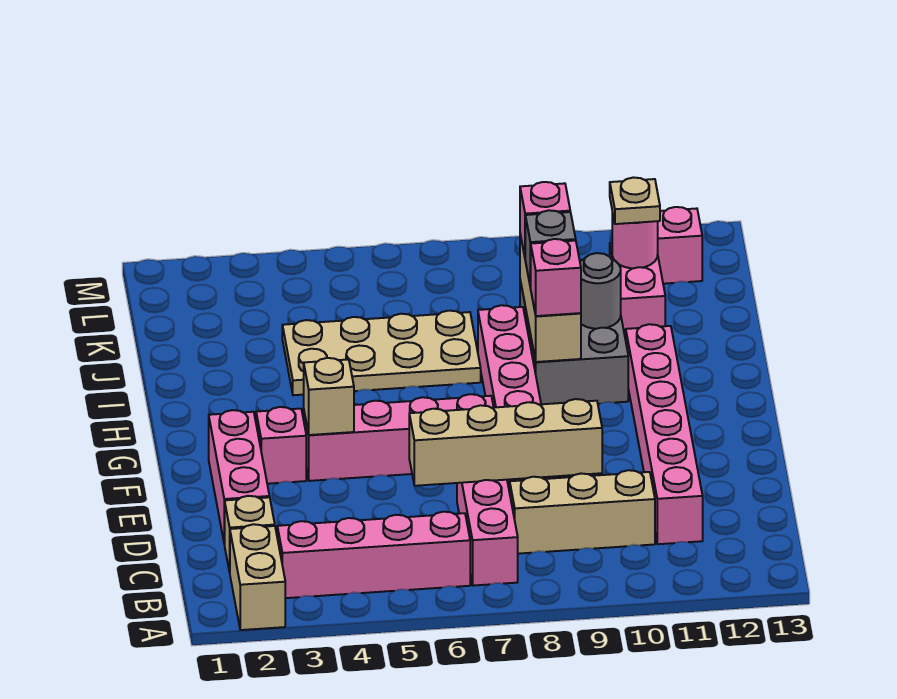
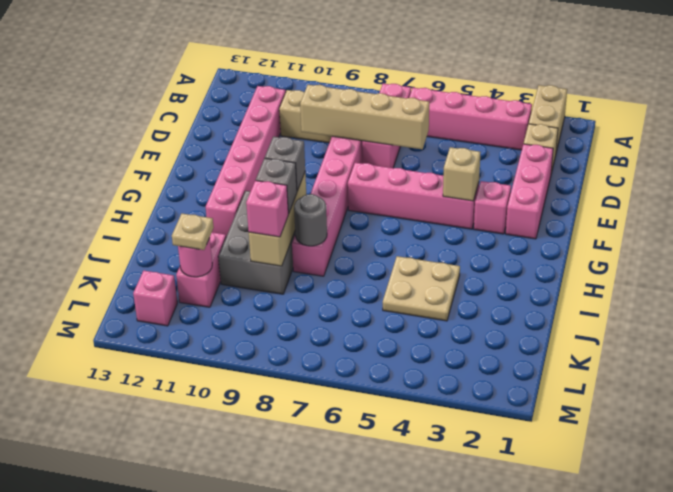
pink brick H9 level 3 -> grey brick H9 level 3
tan plate I4:J7 level 1 -> tan plate I4:J5 level 1
grey round brick I10 level 2 -> grey round brick I8 level 2

